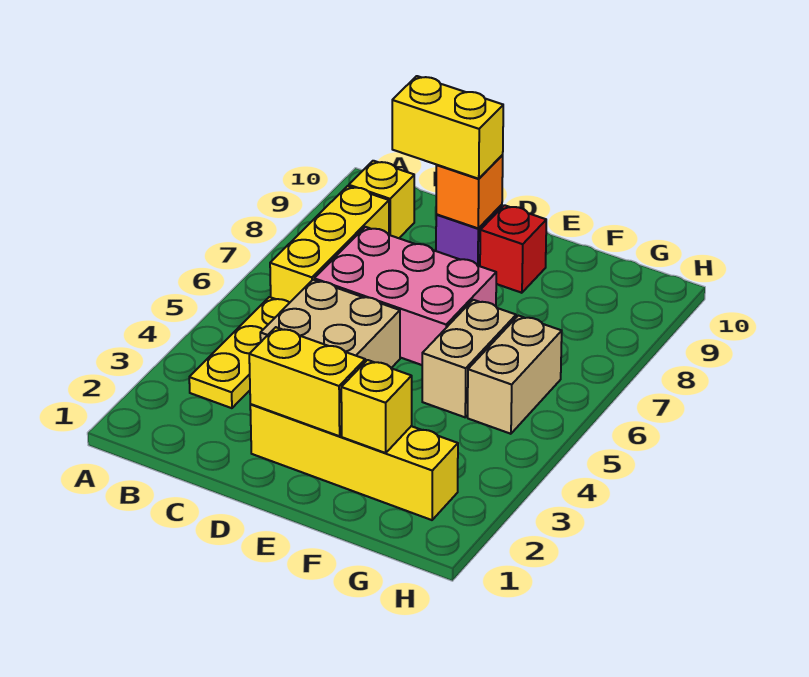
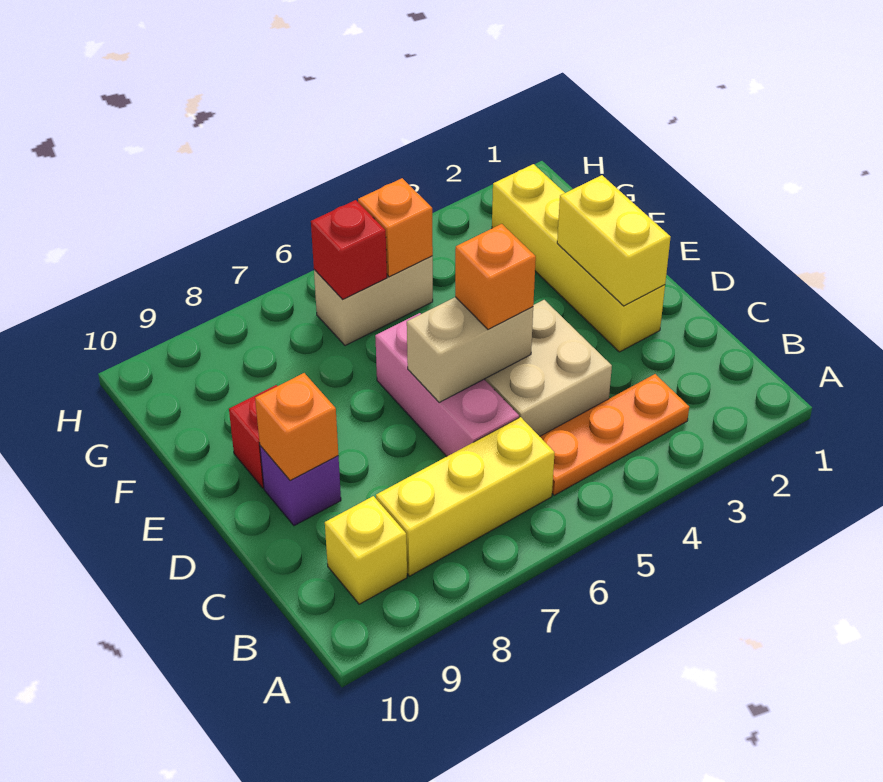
yellow plate B3:B5 level 1 -> orange plate B3:B5 level 1
pink brick C6:E7 level 1 -> pink brick C6:E6 level 1
yellow brick C9:D9 level 3 -> none
none -> orange brick D5 level 3
yellow brick F2 level 2 -> none
tan brick F5:F6 level 1 -> tan brick D5:D6 level 2
none -> orange brick G5 level 2
none -> red brick G6 level 2

